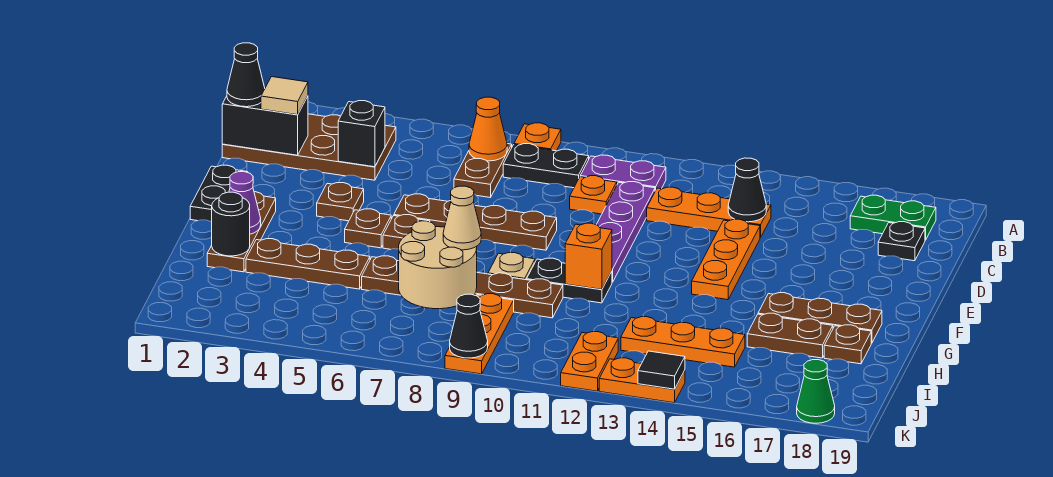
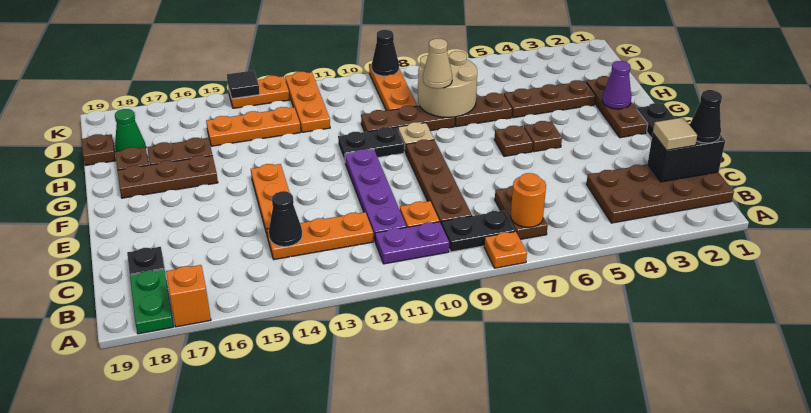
orange cone B7 level 2 -> orange round brick B7 level 2
green plate B17:B18 level 1 -> green plate A18:B18 level 1
black brick C4 level 2 -> none
brown plate E4 level 1 -> brown plate I19 level 1
brown plate E6:E9 level 1 -> brown plate C9:F9 level 1
orange brick G11 level 2 -> orange brick A17 level 1
black round brick H2 level 2 -> none
orange plate J12:K12 level 1 -> orange plate I12:K12 level 1
green cone K18 level 1 -> green cone I18 level 1

